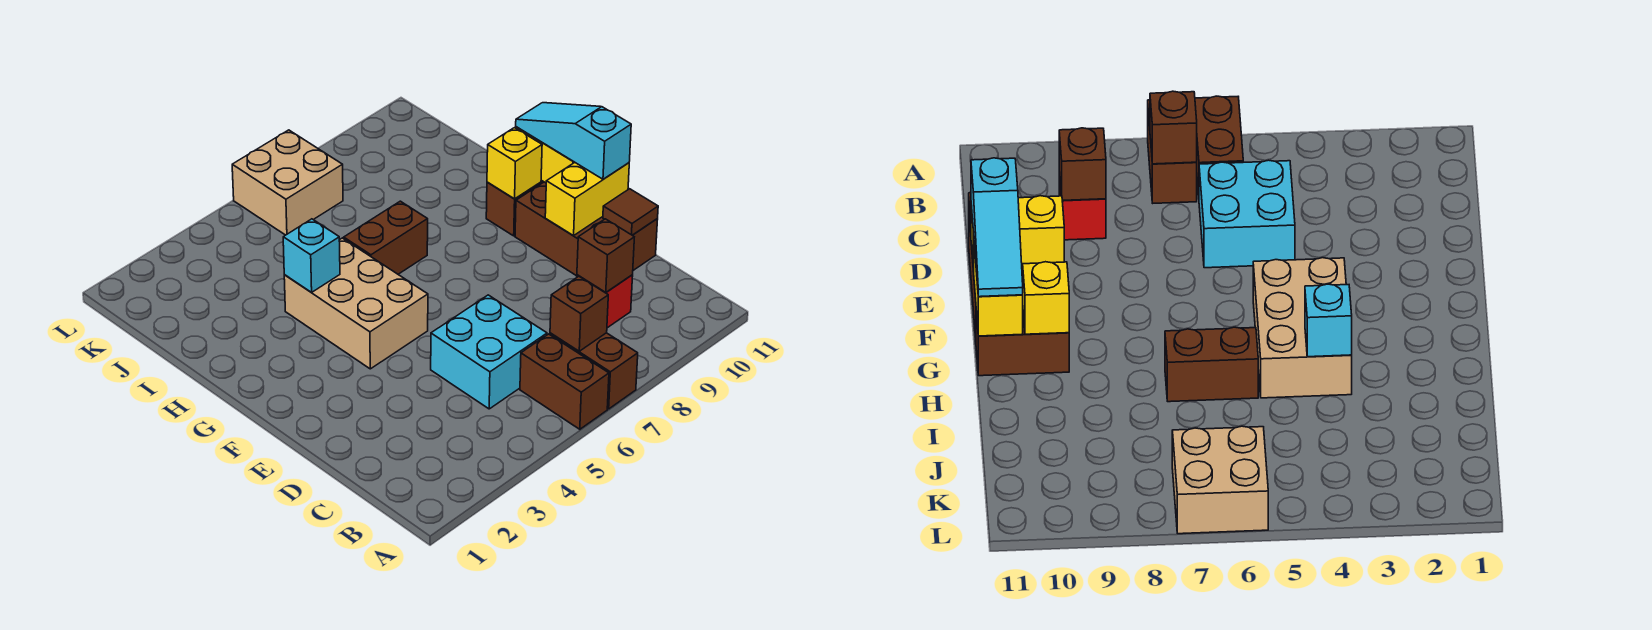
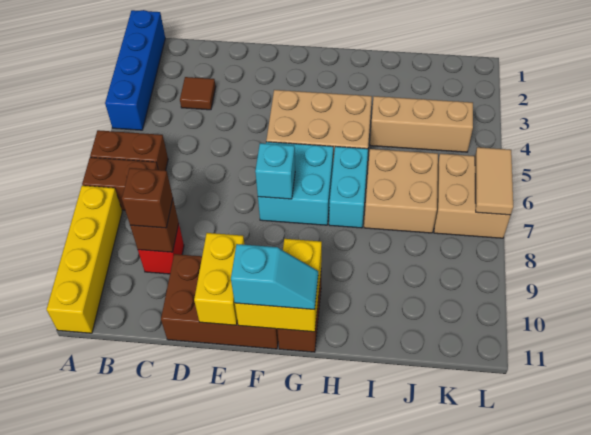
none -> blue brick A1:A4 level 1
none -> yellow brick A8:A11 level 1
brown brick B7 level 2 -> brown brick C9 level 3
cyan brick C5:D6 level 1 -> cyan brick F6:G7 level 1
brown tile D11 level 2 -> brown tile C3 level 1
cyan slope E11:G11 level 3 top E -> cyan slope F11:G11 level 3 top F
cyan brick H4 level 2 -> cyan brick F7 level 2
brown brick H6:H7 level 1 -> cyan brick H6:H7 level 1
none -> tan brick I4:K4 level 1
none -> tan brick I6:J7 level 1
none -> tan tile L6:L7 level 2

